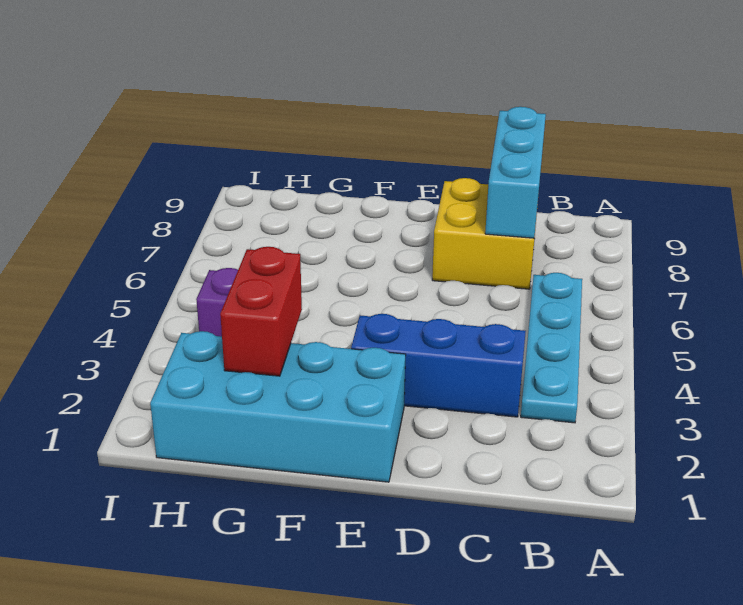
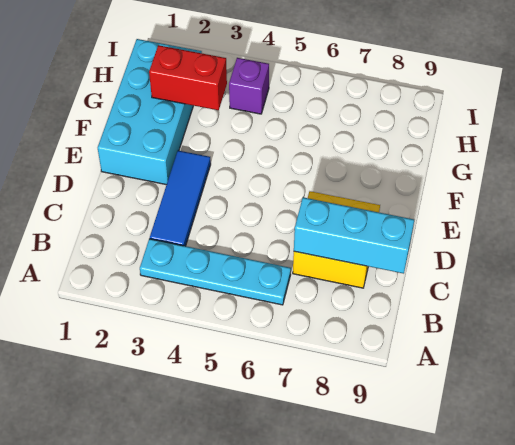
blue brick C3:E3 level 1 -> blue tile C3:E3 level 1

